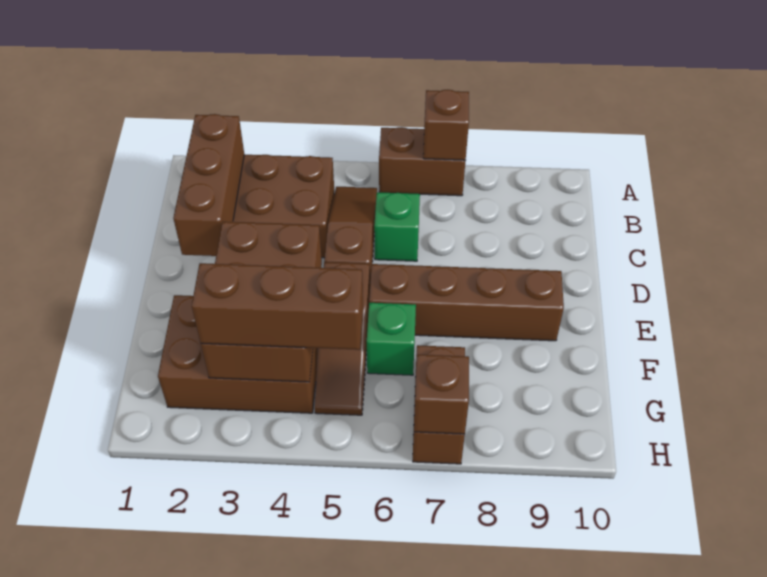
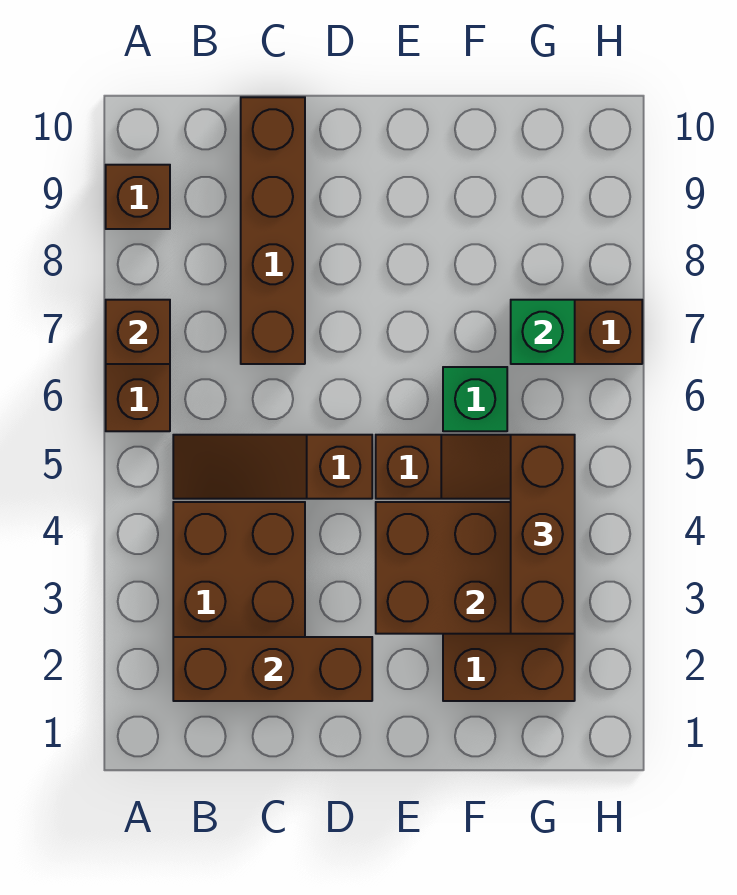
green brick C6 level 1 -> green brick G7 level 2
brown brick E6:E9 level 1 -> brown brick C7:C10 level 1
brown brick H7 level 2 -> brown brick A9 level 1

